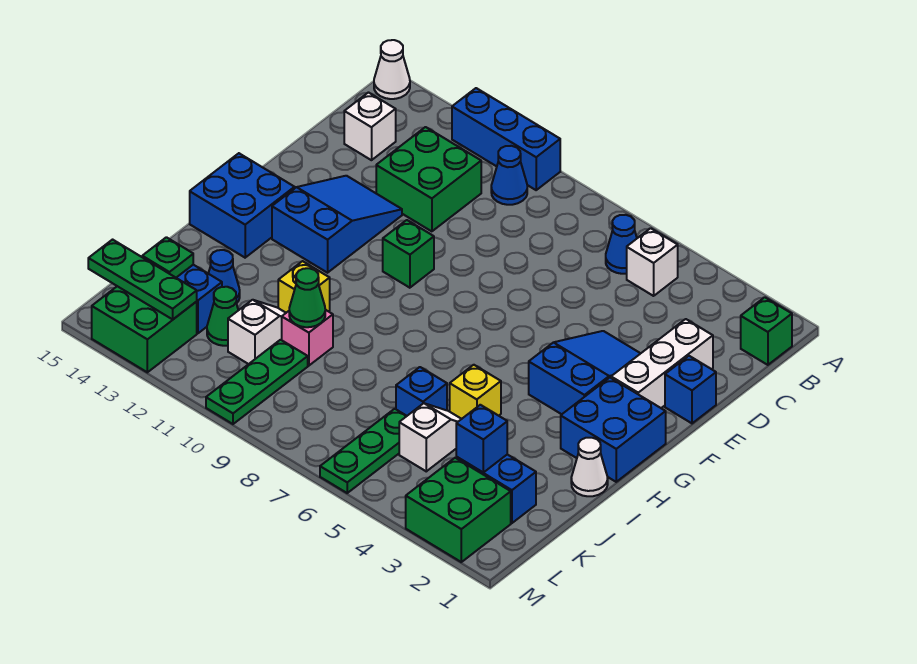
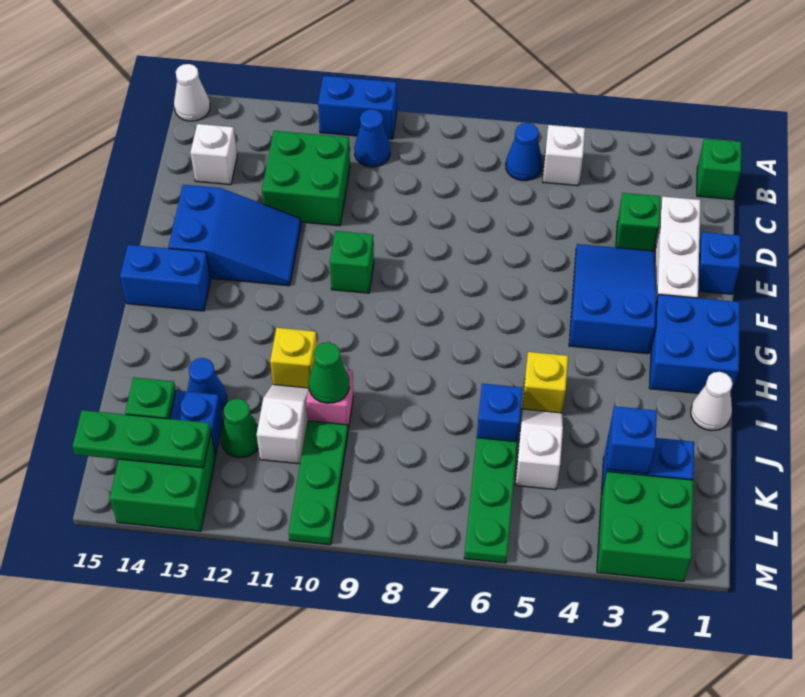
blue brick A10:A12 level 1 -> blue brick A10:A11 level 1
none -> green brick D3 level 1
blue slope E12:G13 level 1 top G -> blue slope E12:F14 level 1 top 14
blue brick G14:H15 level 1 -> blue brick G14:G15 level 1

